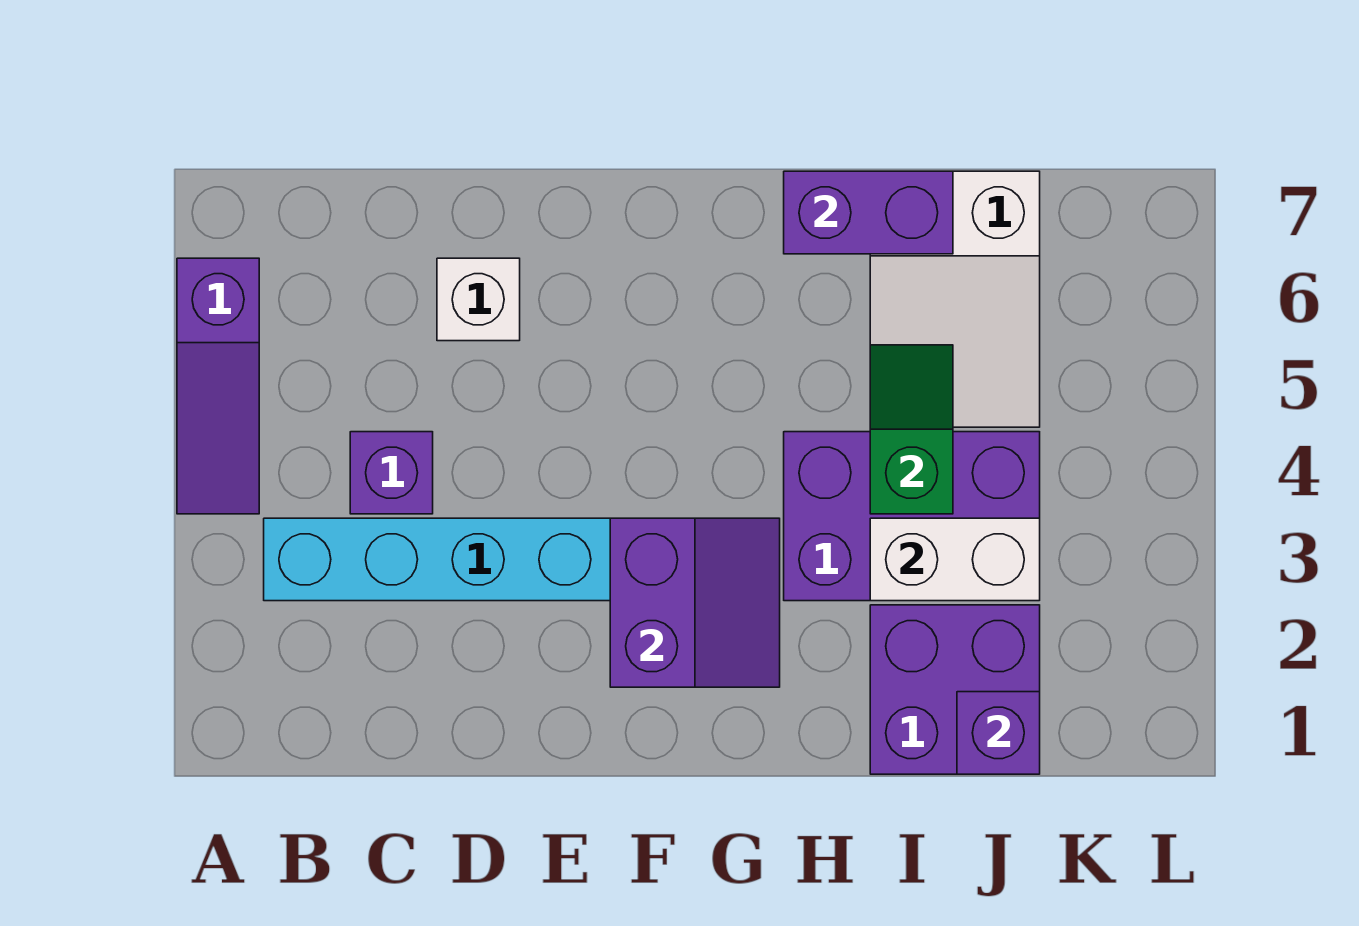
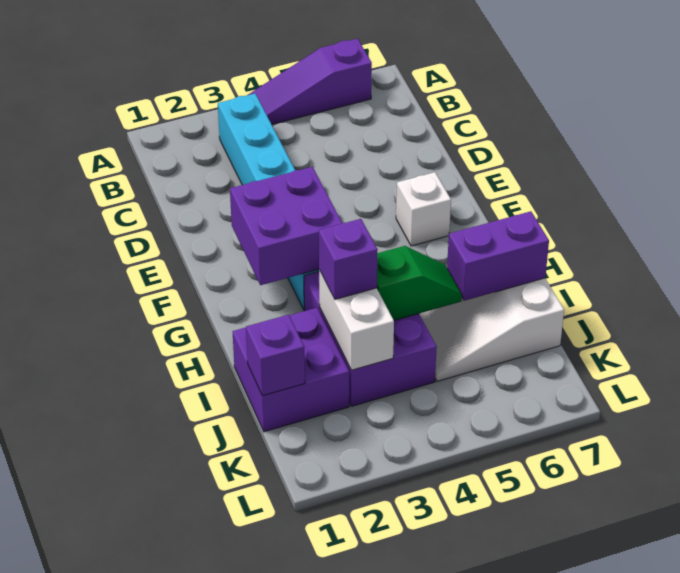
purple brick C4 level 1 -> purple brick I3 level 3
white brick D6 level 1 -> white brick F6 level 1
purple slope F2:G3 level 2 top F -> purple brick F2:G3 level 2
purple brick H7:I7 level 2 -> purple brick I6:I7 level 2

